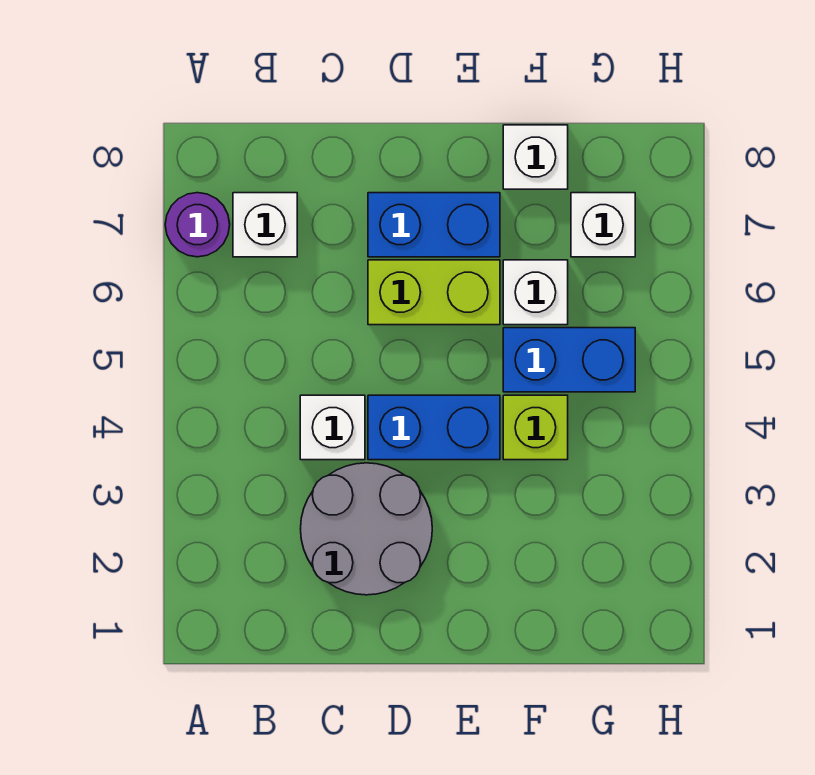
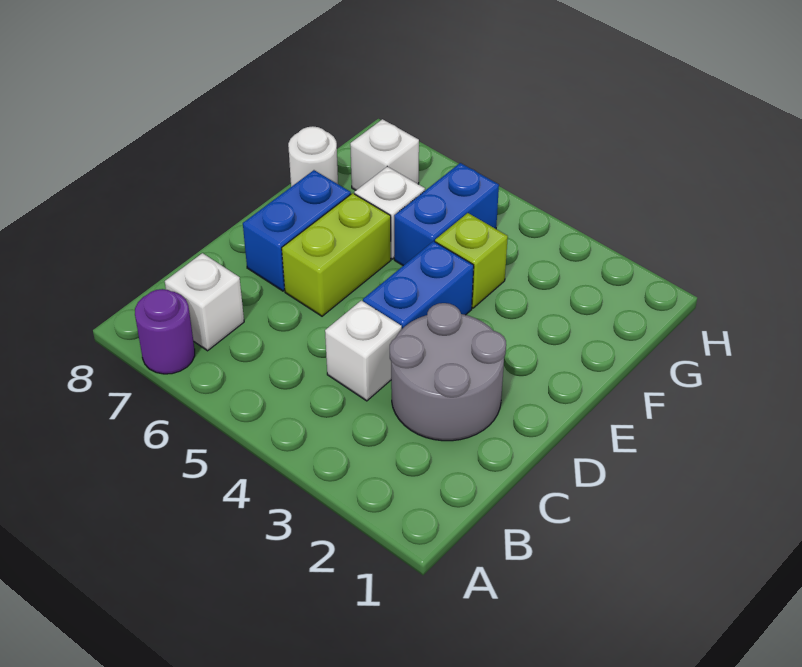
white brick F8 level 1 -> white round brick F8 level 1

